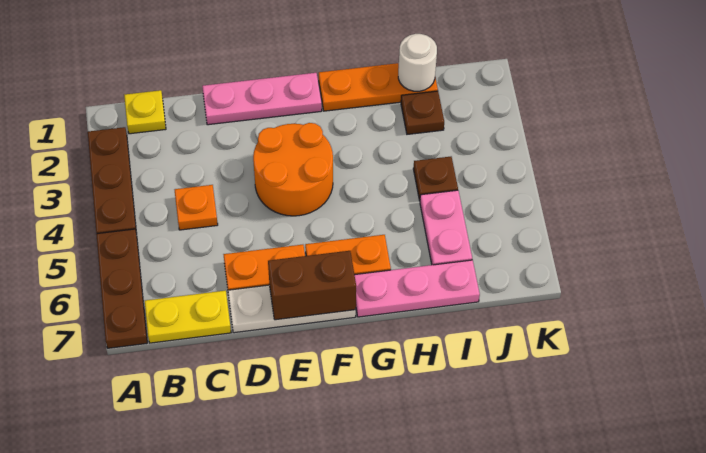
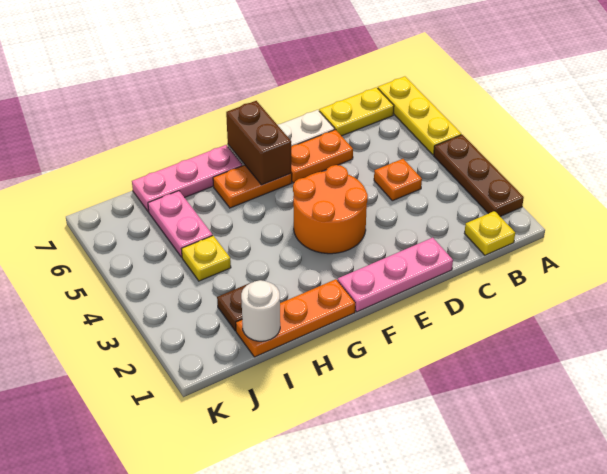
brown plate A5:A7 level 1 -> yellow plate A5:A7 level 1
brown brick E7:F7 level 2 -> brown brick F6:F7 level 2
brown plate I4 level 1 -> yellow plate I4 level 1

